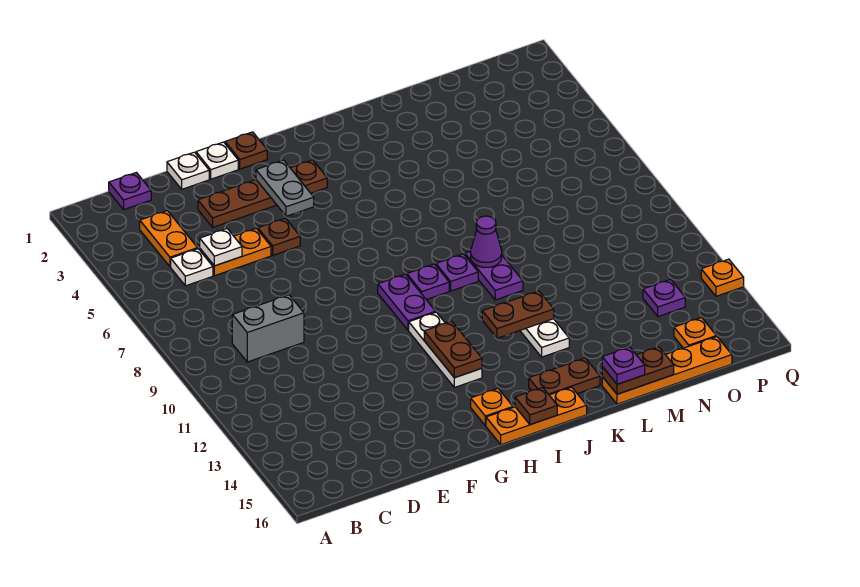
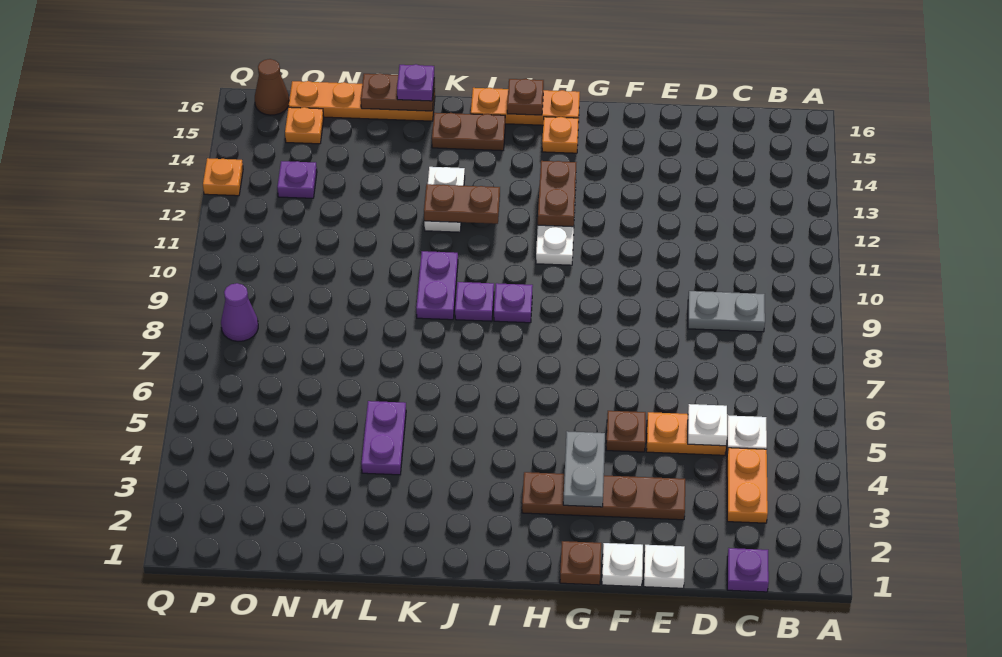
grey brick C9:D9 level 1 -> grey plate C9:D9 level 1
purple plate H9:H10 level 1 -> purple plate L4:L5 level 1
purple cone K9 level 2 -> purple cone P8 level 1
none -> brown cone P16 level 1

